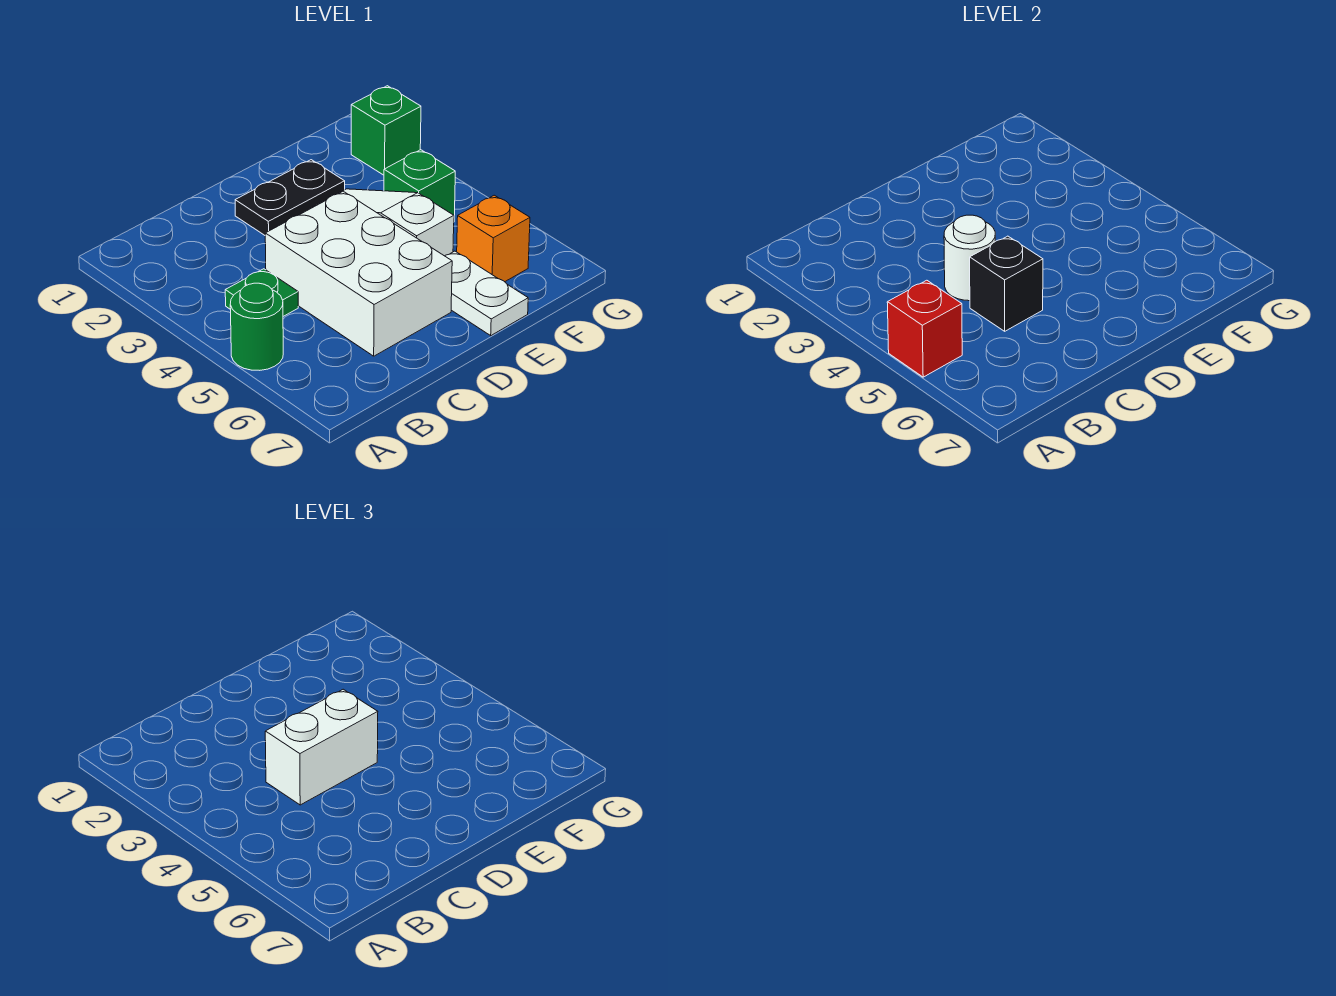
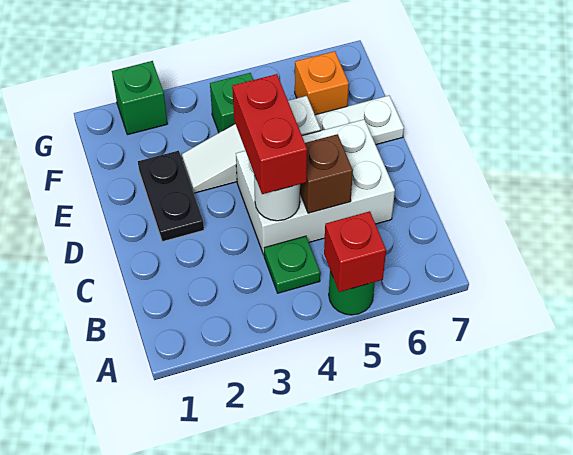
white brick C4:D4 level 3 -> red brick C4:D4 level 3
black brick C5 level 2 -> brown brick C5 level 2

